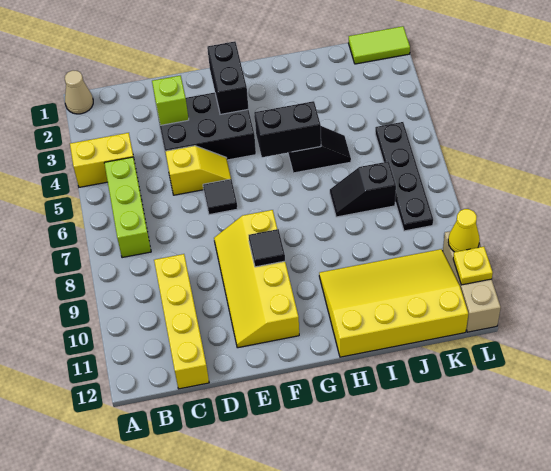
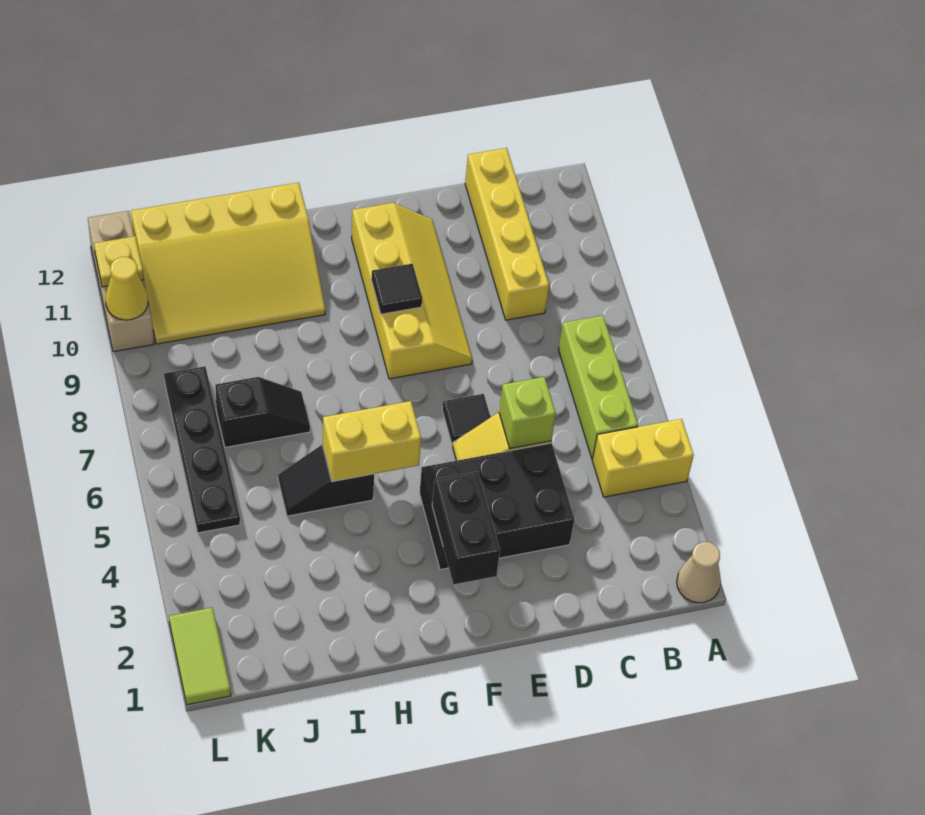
lime brick D3 level 2 -> lime brick D5 level 2
black brick G5:H5 level 2 -> yellow brick G5:H5 level 2
lime tile K1:L1 level 1 -> lime tile L1:L2 level 1

